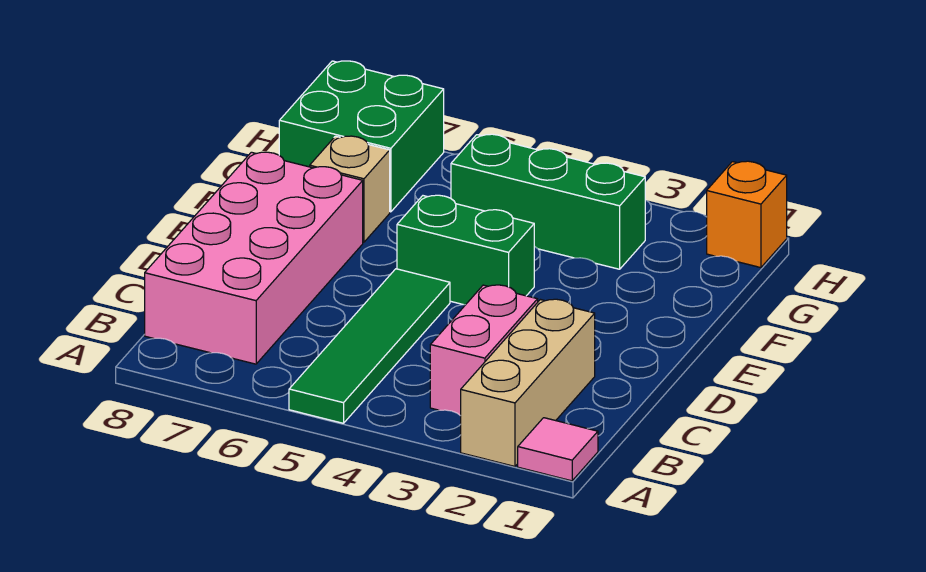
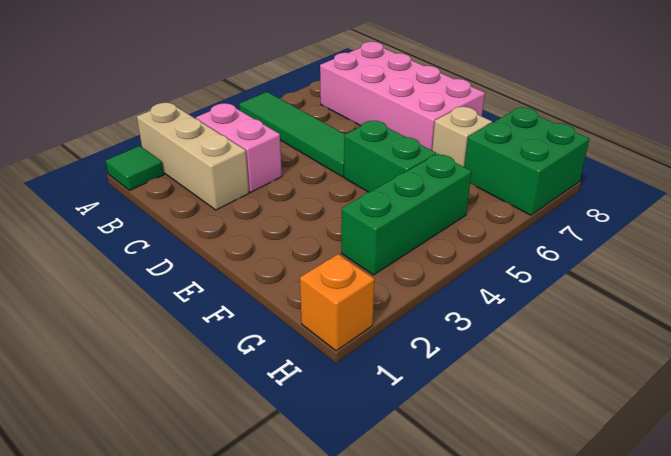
pink tile A1 level 1 -> green tile A1 level 1
green brick E4:E5 level 1 -> green brick E5:F5 level 1

